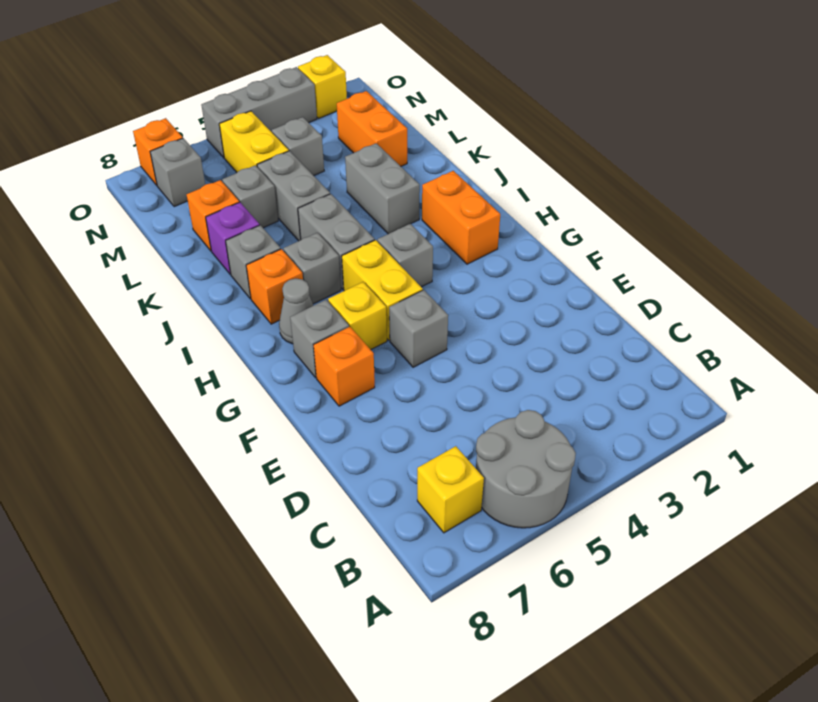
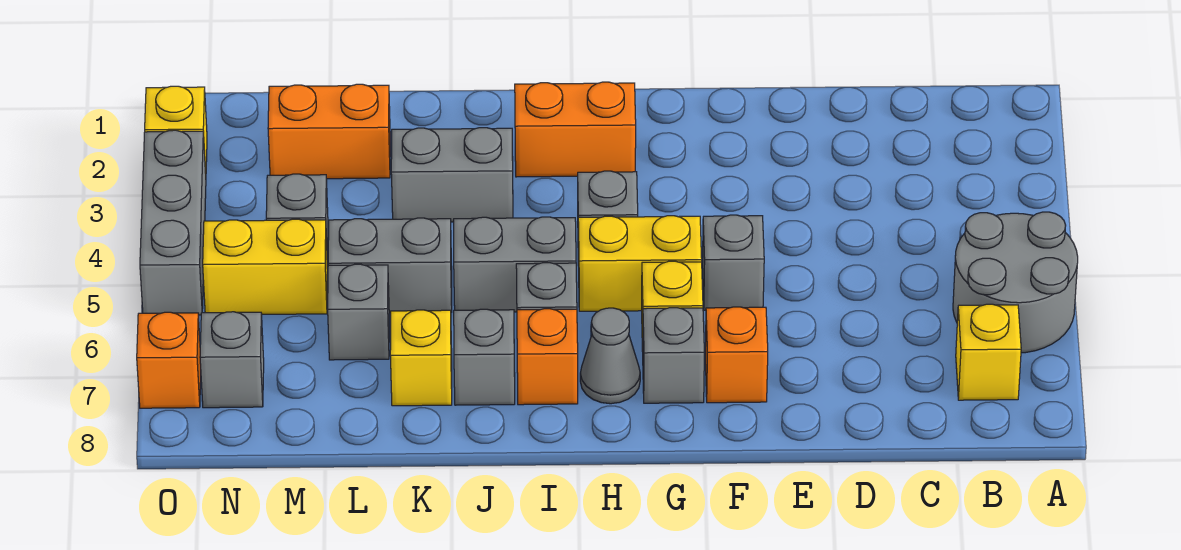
purple brick K7 level 1 -> yellow brick K7 level 1
orange brick L7 level 1 -> none

